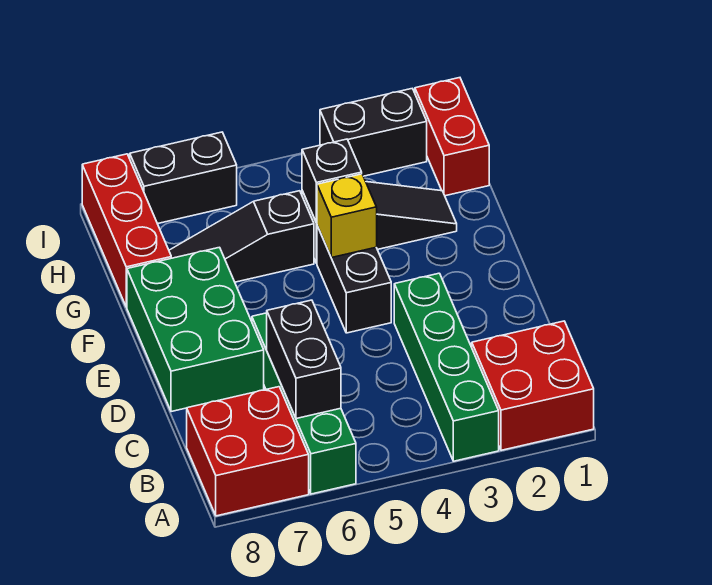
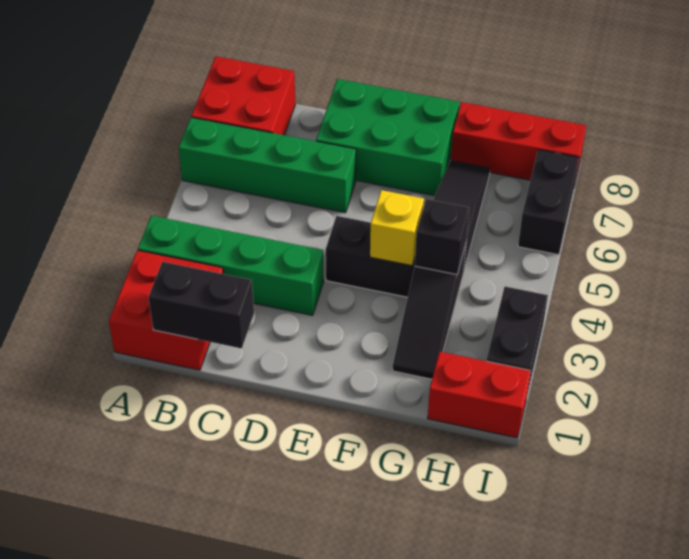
black brick B6:C6 level 2 -> black brick B1:C1 level 2

